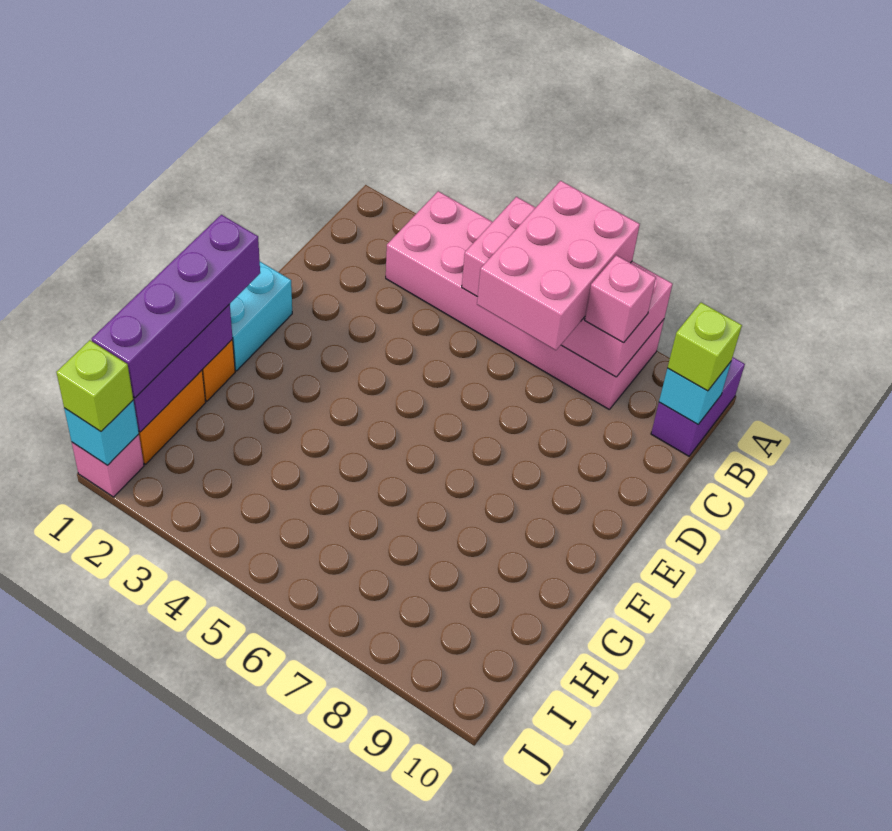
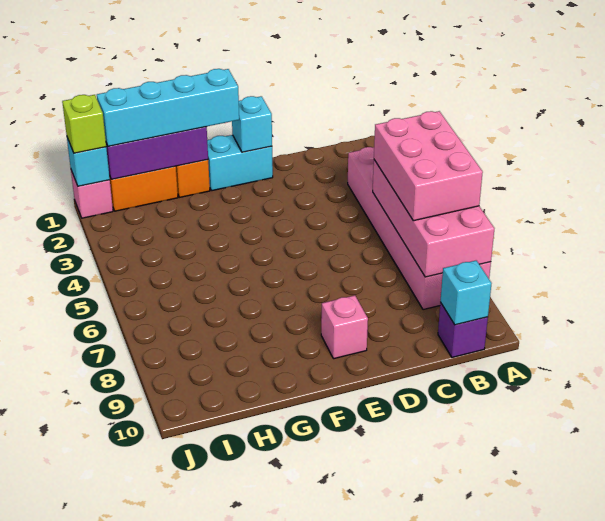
pink brick A6:C7 level 3 -> pink brick A5:B7 level 3
purple brick A10:B10 level 1 -> purple brick B10 level 1
pink brick B8 level 3 -> pink brick E9 level 1
lime brick B10 level 3 -> none
none -> cyan brick E1 level 2
purple brick F1:I1 level 3 -> cyan brick F1:I1 level 3

